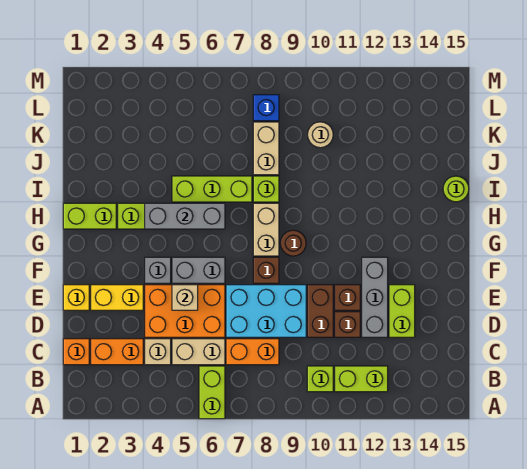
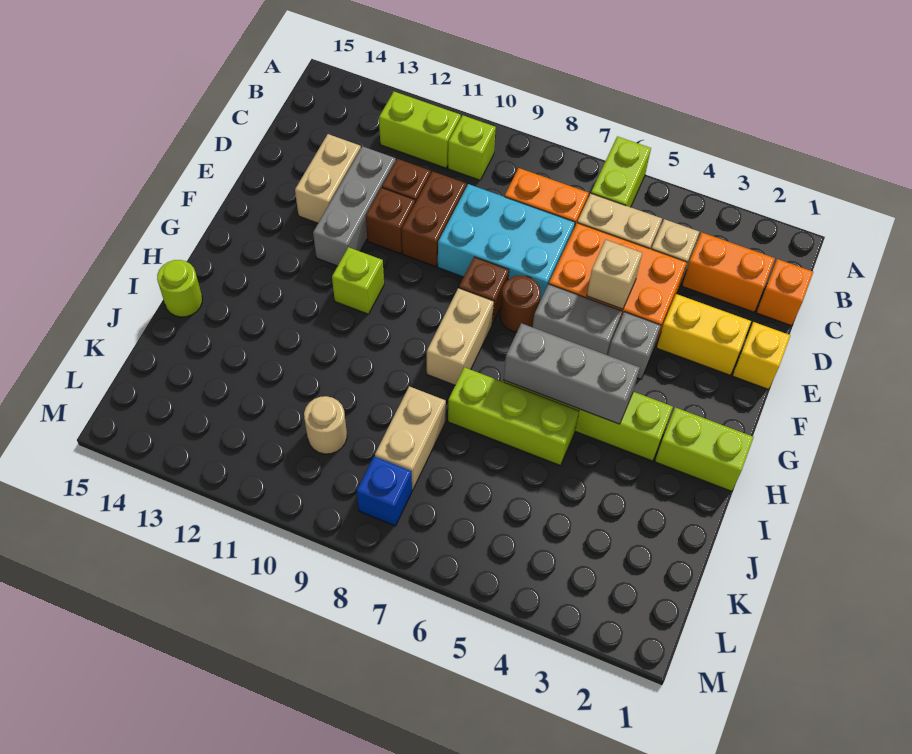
lime brick D13:E13 level 1 -> tan brick D13:E13 level 1
brown round brick G9 level 1 -> brown round brick F7 level 1
lime brick I8 level 1 -> lime brick G11 level 1

